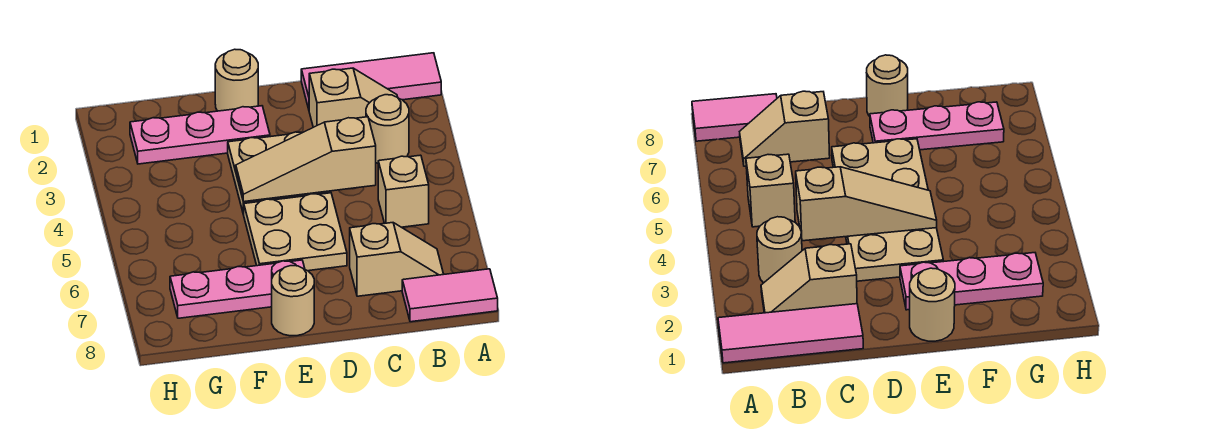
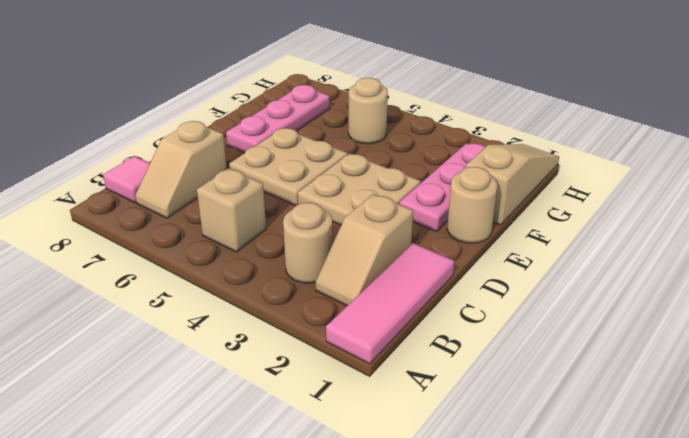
pink tile A8:B8 level 1 -> pink tile B8 level 1
tan slope C4:E4 level 2 top C -> tan slope F1:H1 level 1 top F
tan round brick E8 level 1 -> tan round brick G5 level 1

